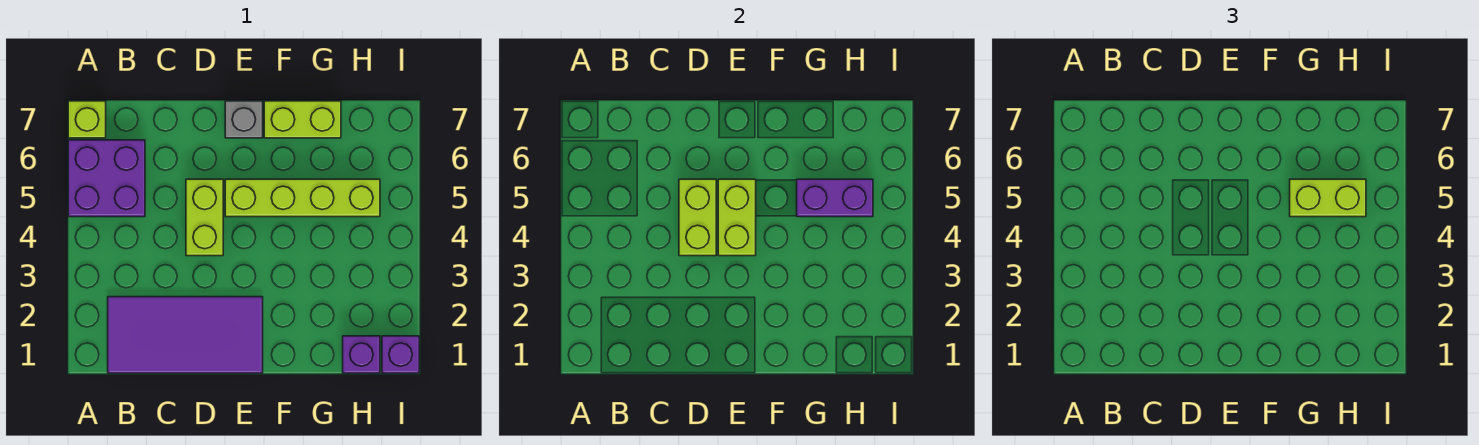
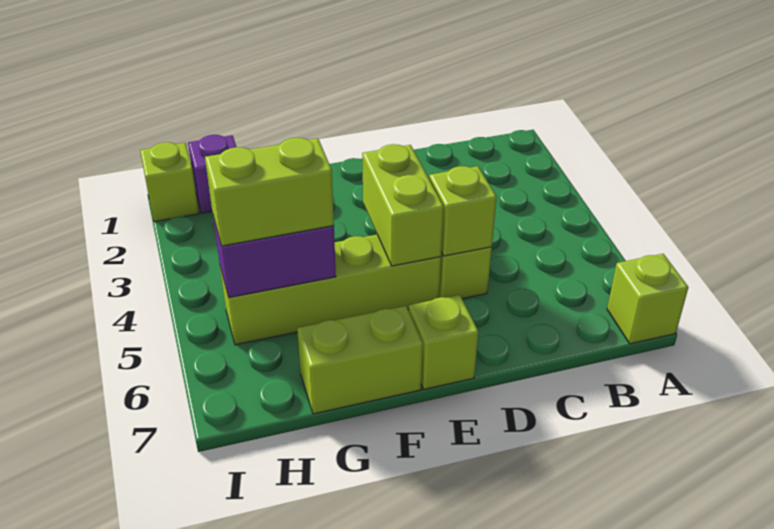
purple brick A5:B6 level 1 -> none
purple tile B1:E2 level 1 -> none
lime brick D4:D5 level 2 -> lime brick D5 level 2
grey brick E7 level 1 -> lime brick E7 level 1
purple brick I1 level 1 -> lime brick I1 level 1

